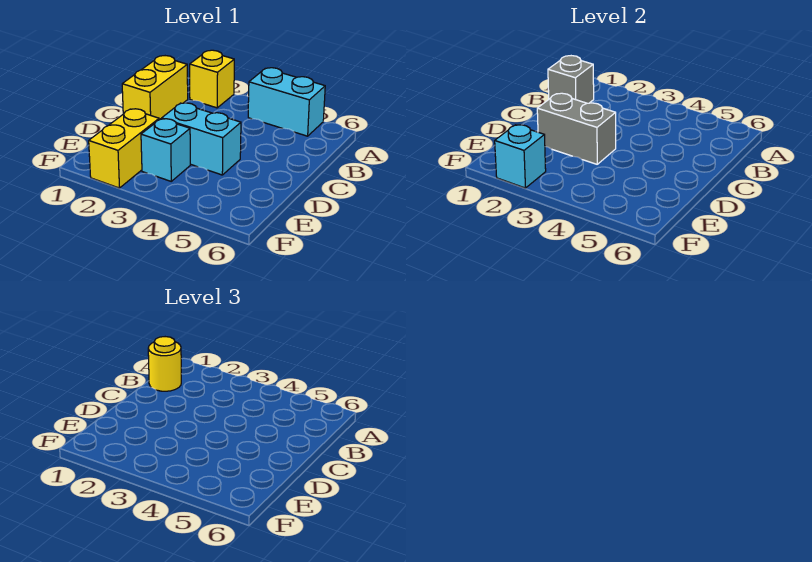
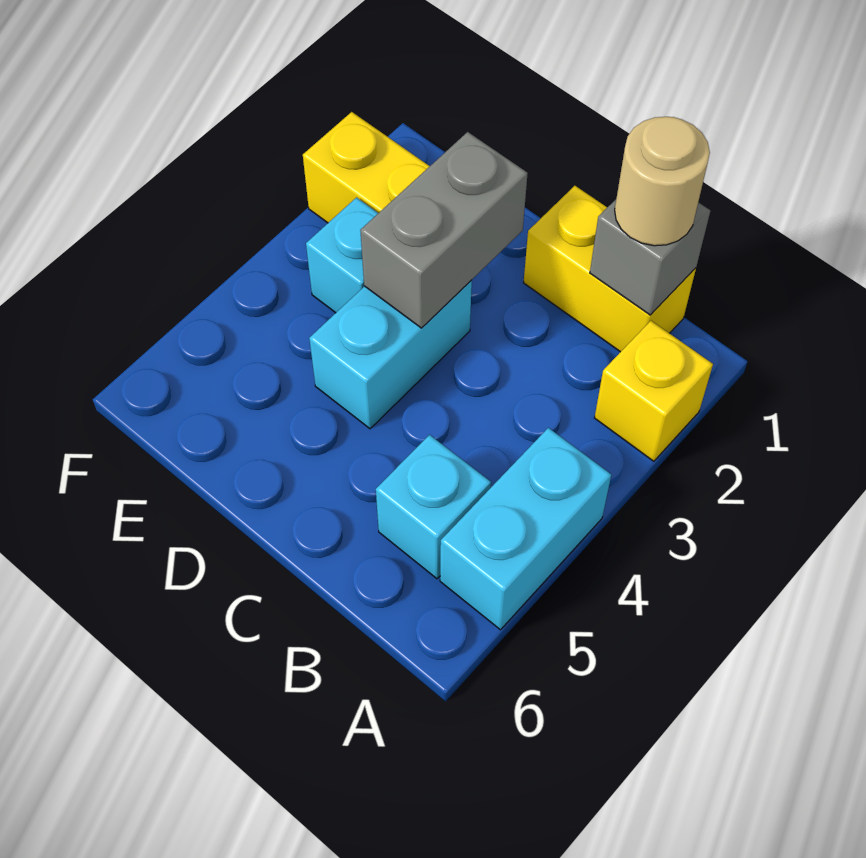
yellow round brick B1 level 3 -> tan round brick B1 level 3
cyan brick F2 level 2 -> cyan brick B5 level 1

